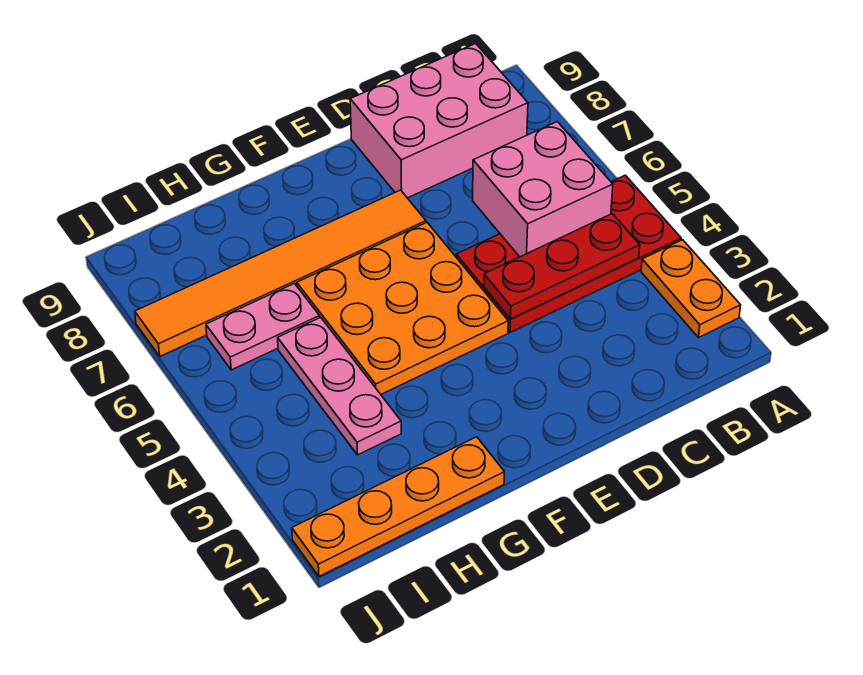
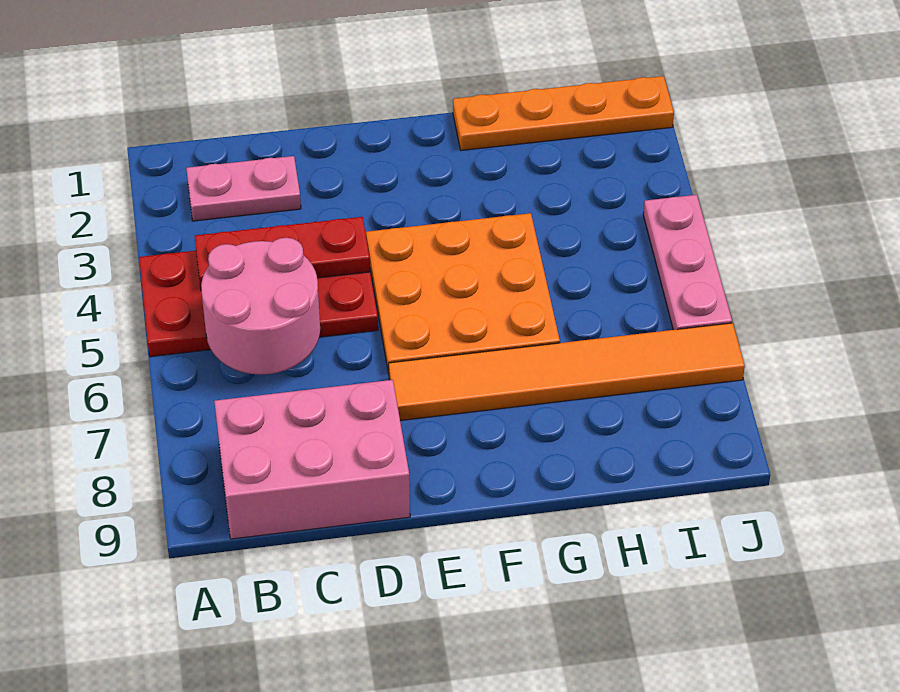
orange plate A2:A3 level 1 -> none
pink brick B5:C6 level 2 -> pink round brick B5:C6 level 2
pink plate H3:H5 level 1 -> pink plate J4:J6 level 1
pink plate H6:I6 level 1 -> pink plate B2:C2 level 1

